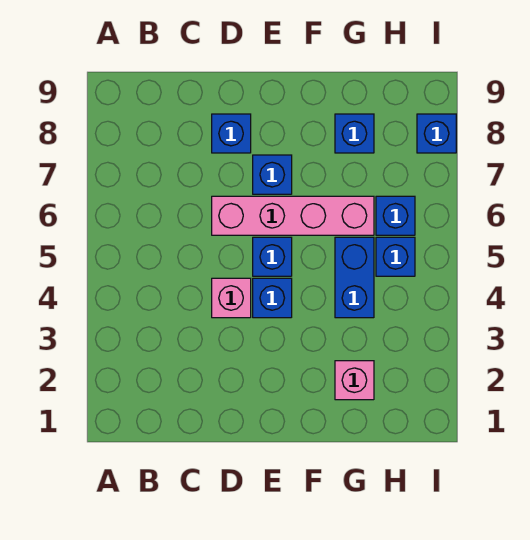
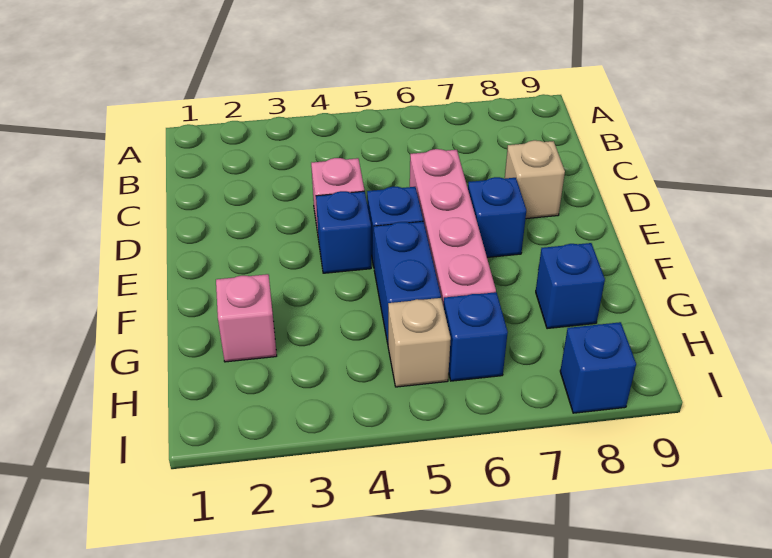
blue brick D8 level 1 -> tan brick D8 level 1
blue brick G4:G5 level 1 -> blue brick F5:G5 level 1
blue brick H5 level 1 -> tan brick H5 level 1

